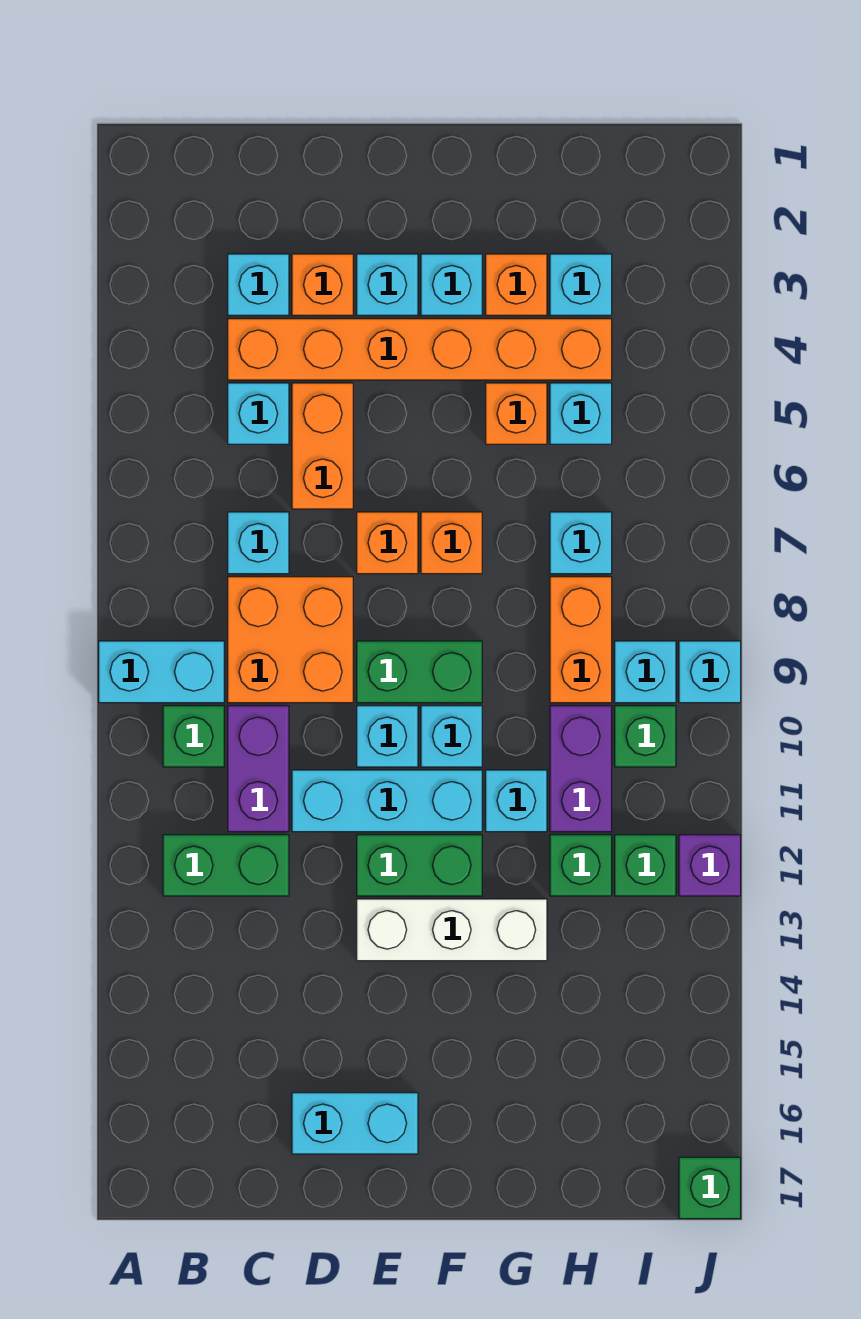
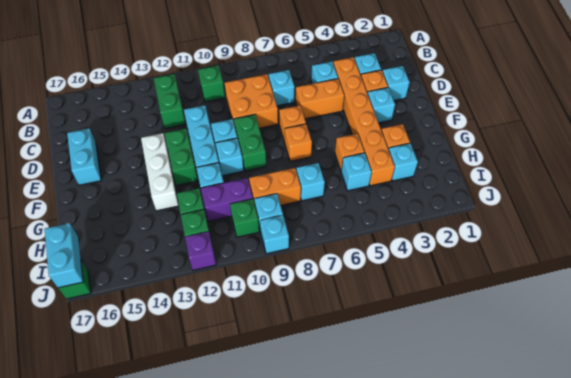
cyan brick A9:B9 level 1 -> cyan brick I17:J17 level 2
purple brick C10:C11 level 1 -> none
cyan brick F3 level 1 -> cyan brick D2 level 1

